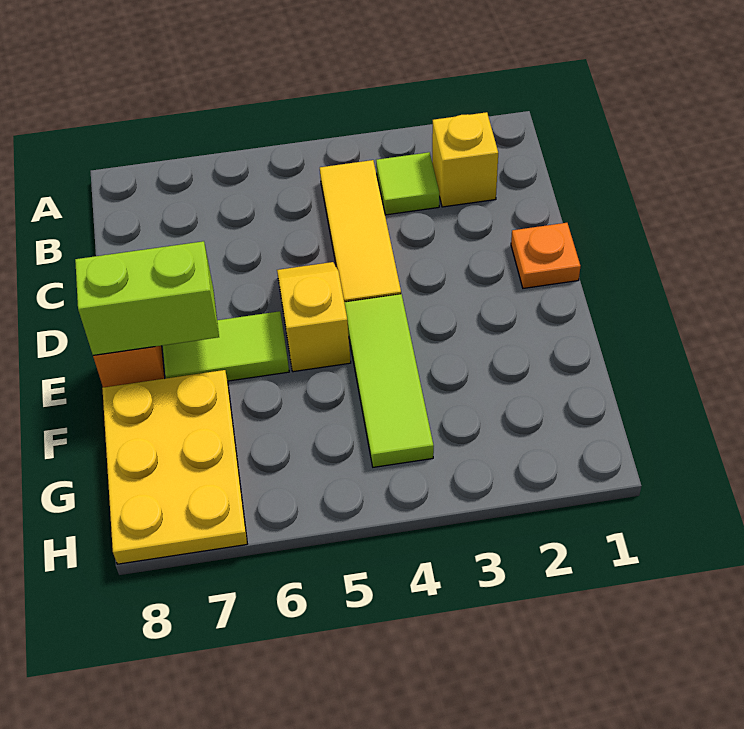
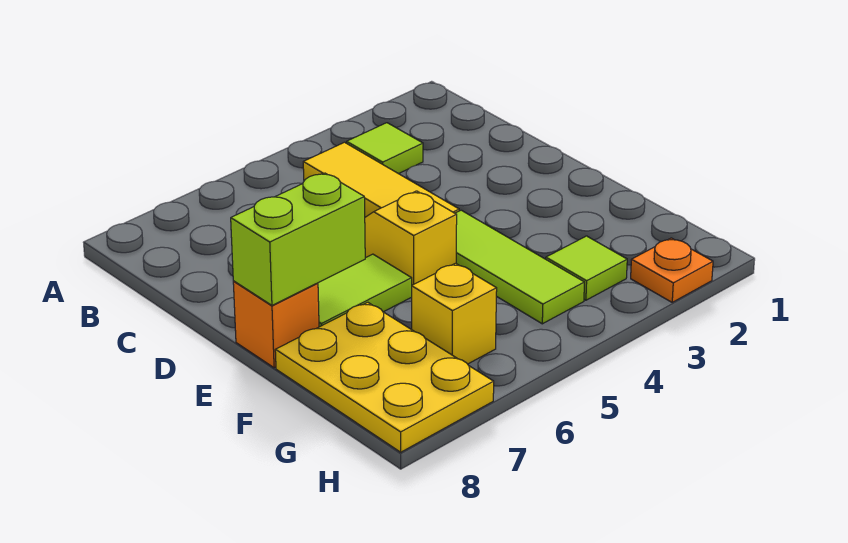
yellow brick B2 level 1 -> yellow brick G6 level 1
orange plate D1 level 1 -> orange plate H2 level 1
none -> lime tile G3 level 1

